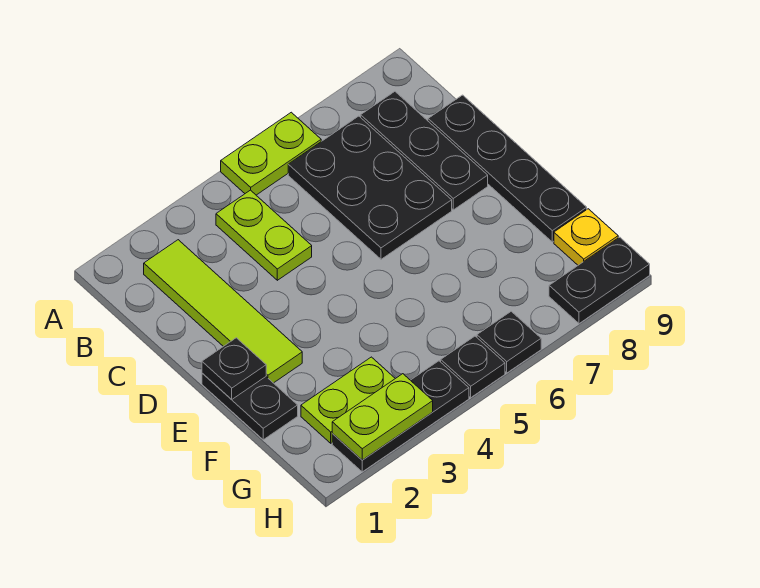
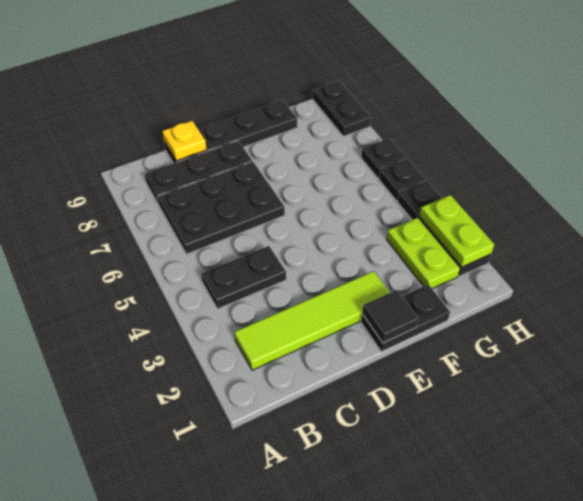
lime plate A5:A6 level 1 -> none
lime plate B4:C4 level 1 -> black plate B4:C4 level 1
black plate E1 level 2 -> black tile E1 level 2
yellow plate G9 level 1 -> yellow plate C9 level 2

